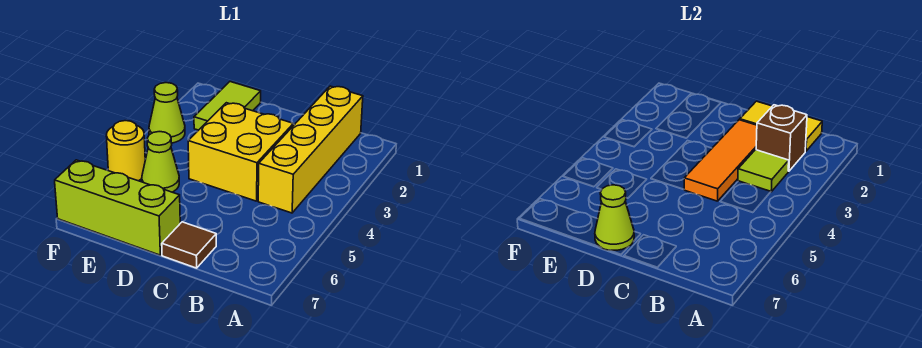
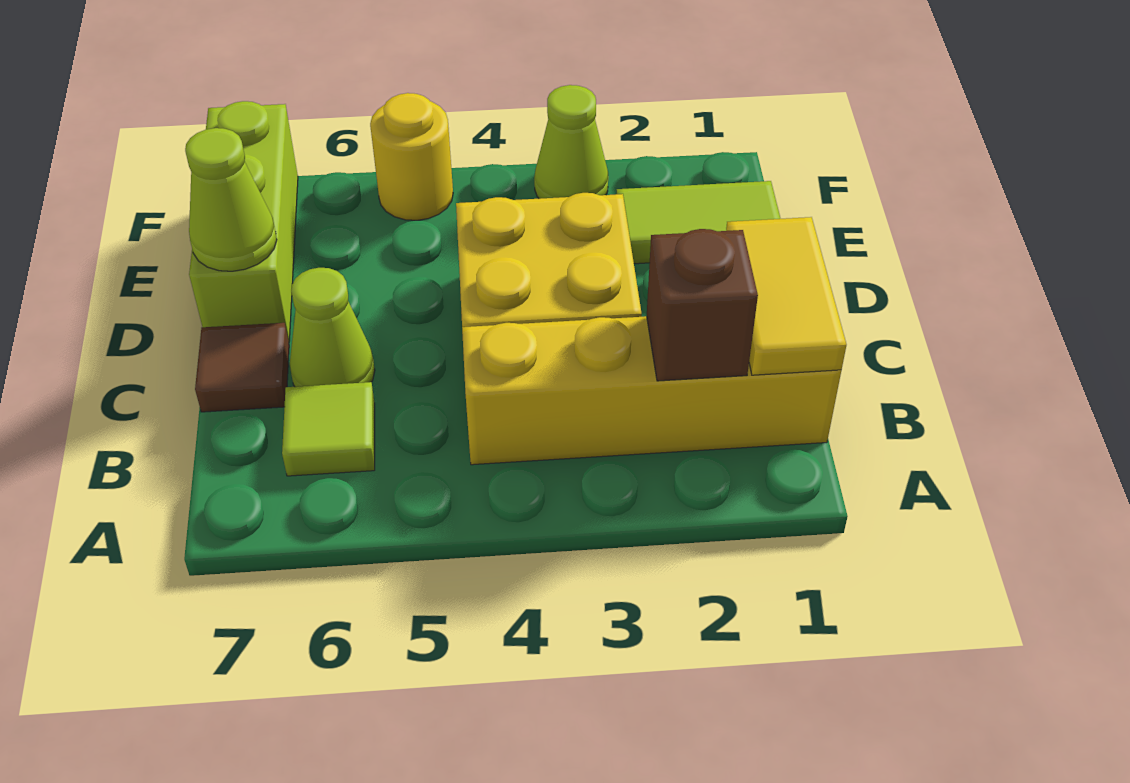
lime tile B3 level 2 -> lime tile B6 level 1
orange tile C2:C4 level 2 -> none
lime cone E5 level 1 -> lime cone C6 level 1

